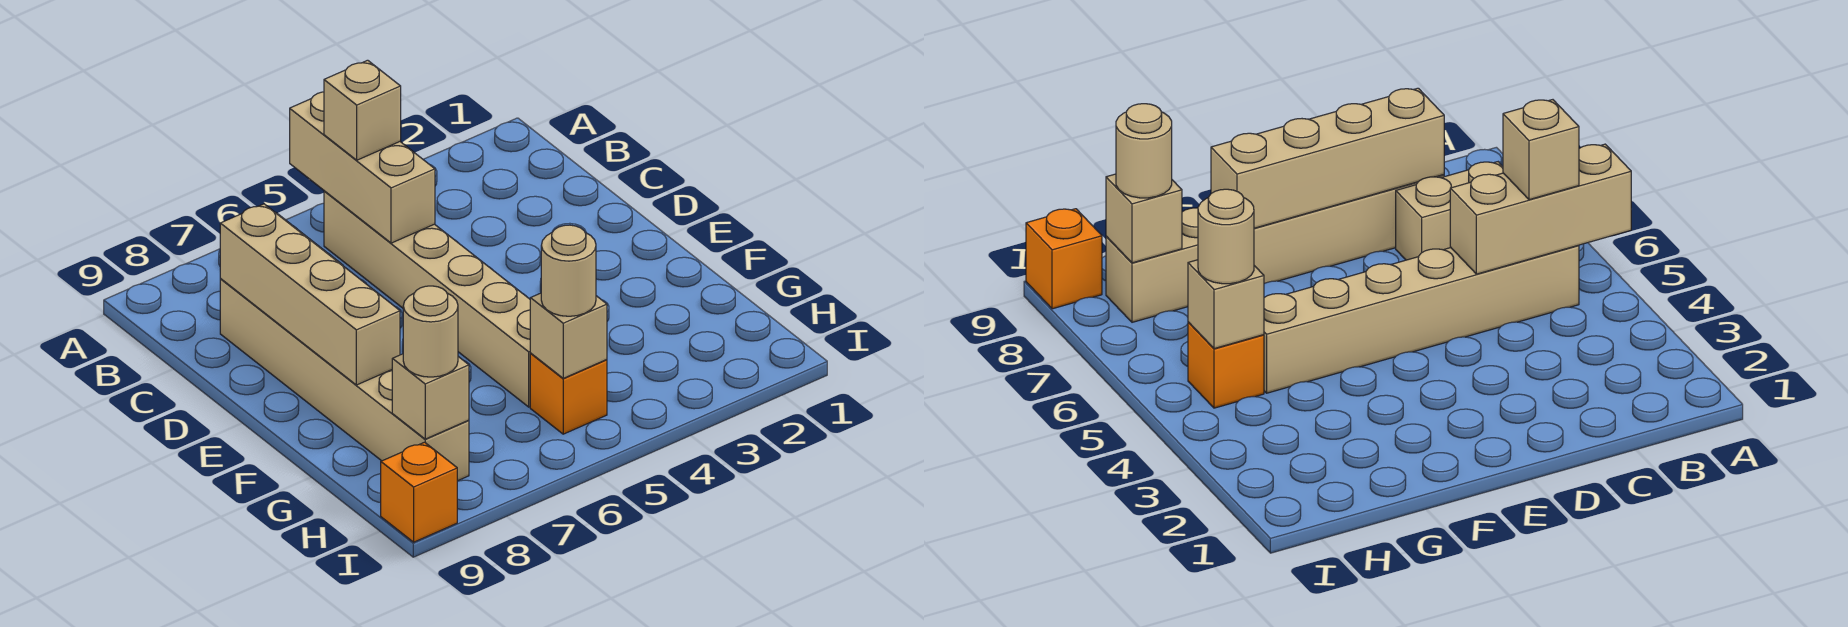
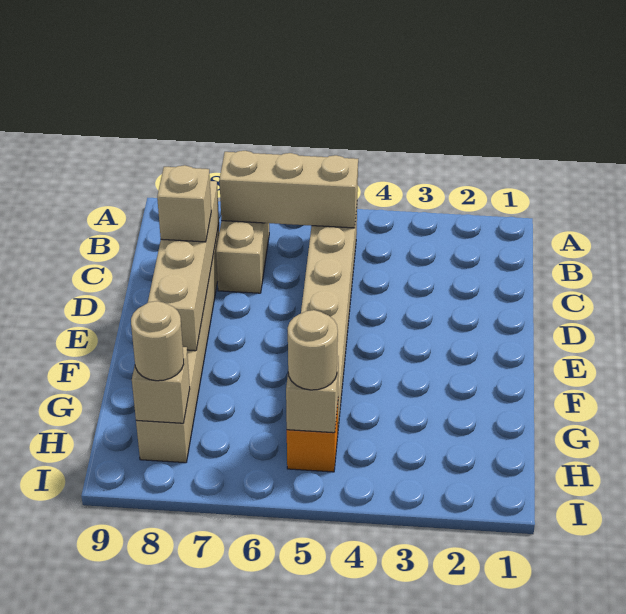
tan brick A5:C5 level 2 -> tan brick B5:B7 level 2
tan brick B5 level 3 -> tan brick D8 level 3
orange brick I9 level 1 -> none

